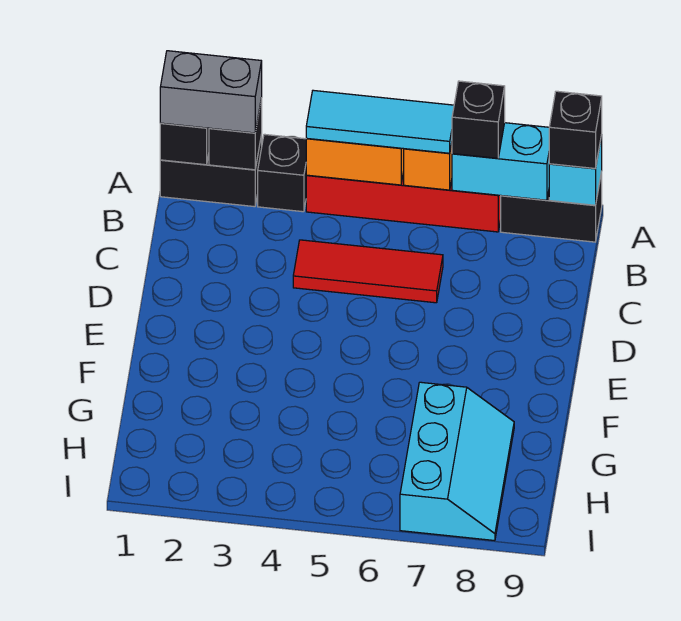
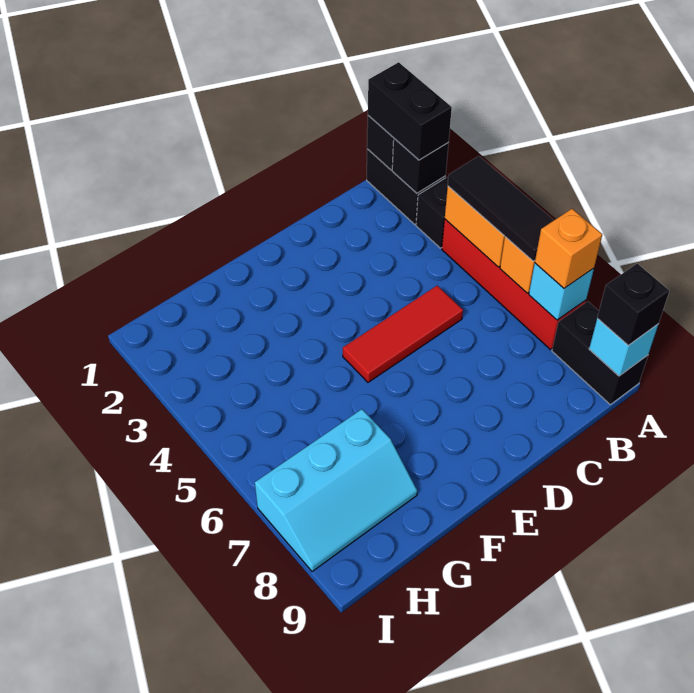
grey brick A1:A2 level 3 -> black brick A1:A2 level 3
cyan tile A4:A6 level 3 -> black tile A4:A6 level 3
cyan brick A7:A8 level 2 -> cyan brick A7 level 2
black brick A7 level 3 -> orange brick A7 level 3
red tile C4:C6 level 1 -> red tile C5:E5 level 1

